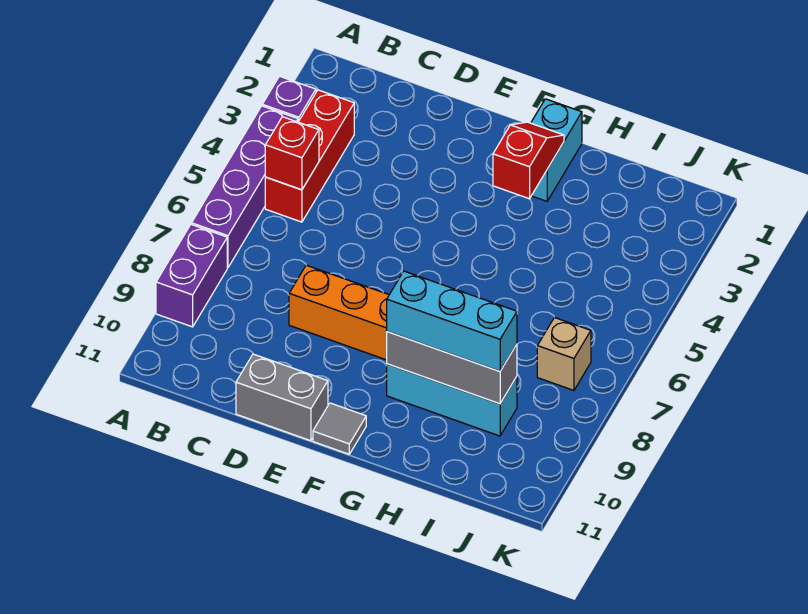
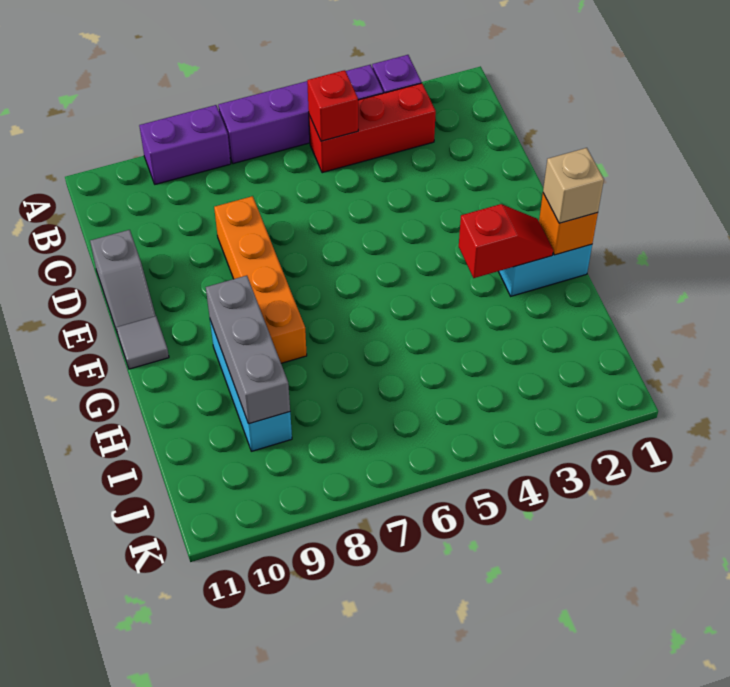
grey brick D11:E11 level 1 -> grey slope D11:E11 level 1 top D
none -> orange brick G1 level 2
cyan brick G9:I9 level 3 -> none
tan brick J7 level 1 -> tan brick G1 level 3

